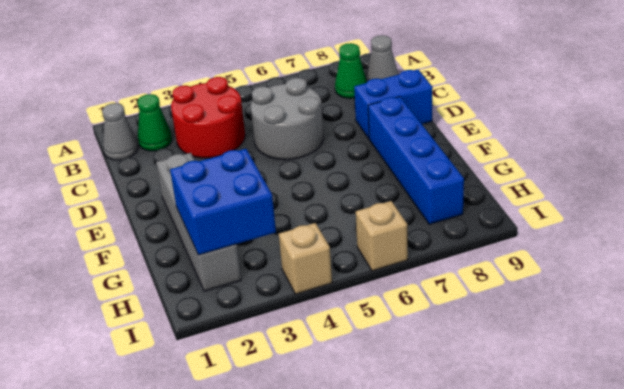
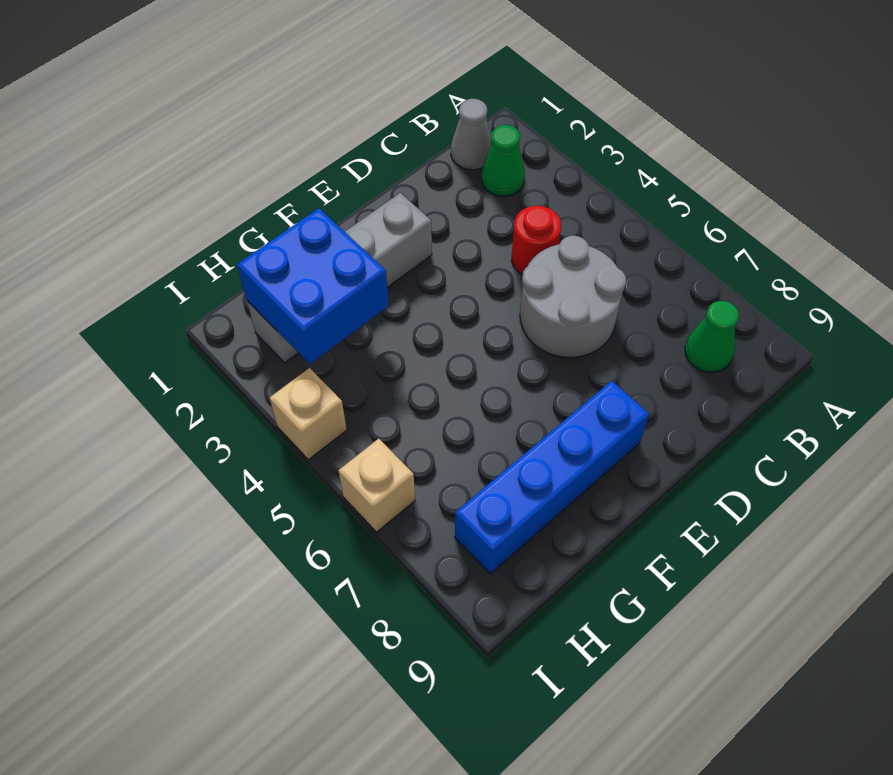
red round brick B3:C4 level 1 -> red round brick C4 level 1
grey cone B9 level 1 -> none
blue brick D8:D9 level 1 -> none

